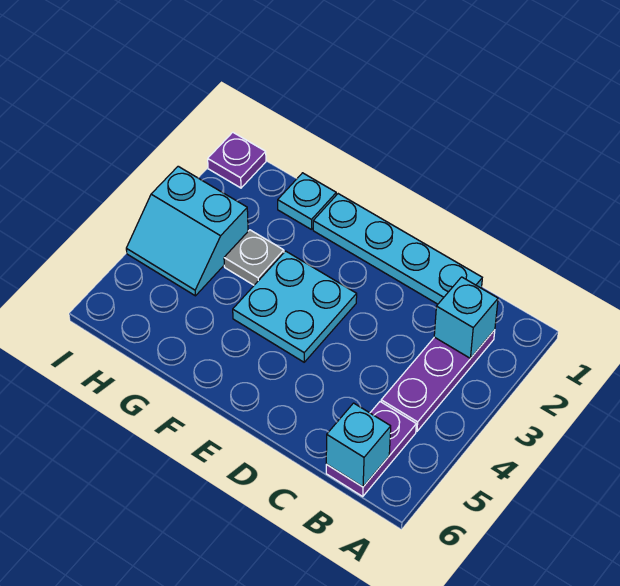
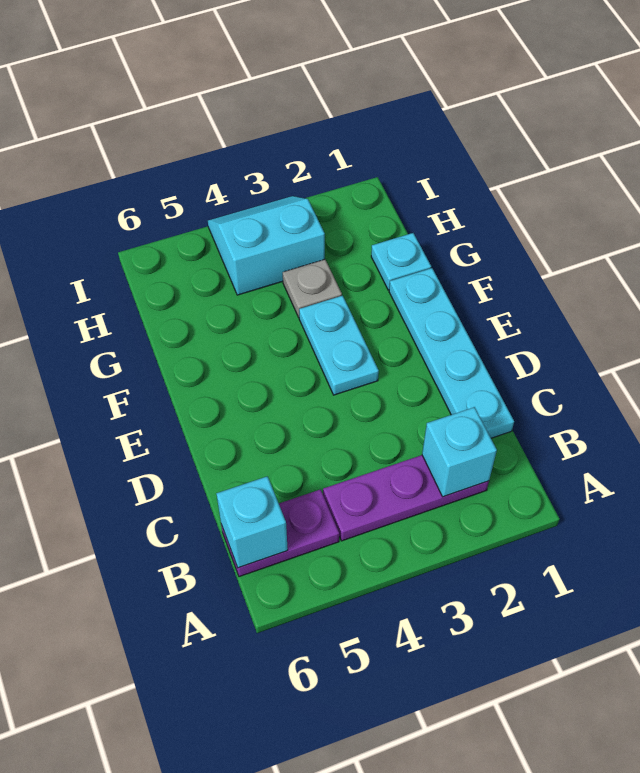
cyan plate E3:F4 level 1 -> cyan plate E3:F3 level 1
cyan slope H3:I4 level 1 top 3 -> cyan slope H3:I4 level 1 top H
purple plate I1 level 1 -> none

